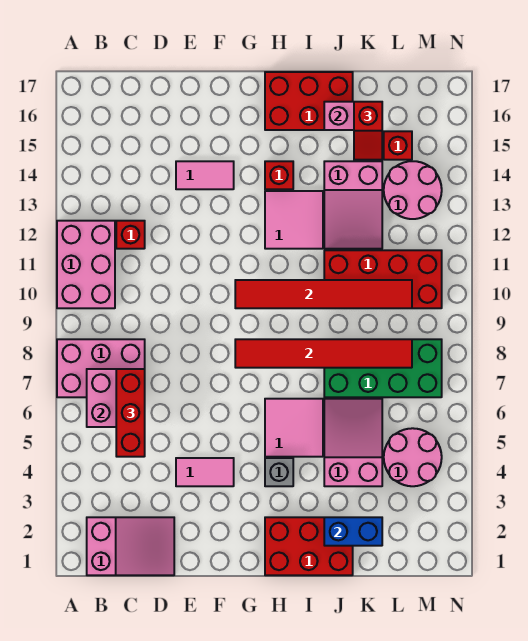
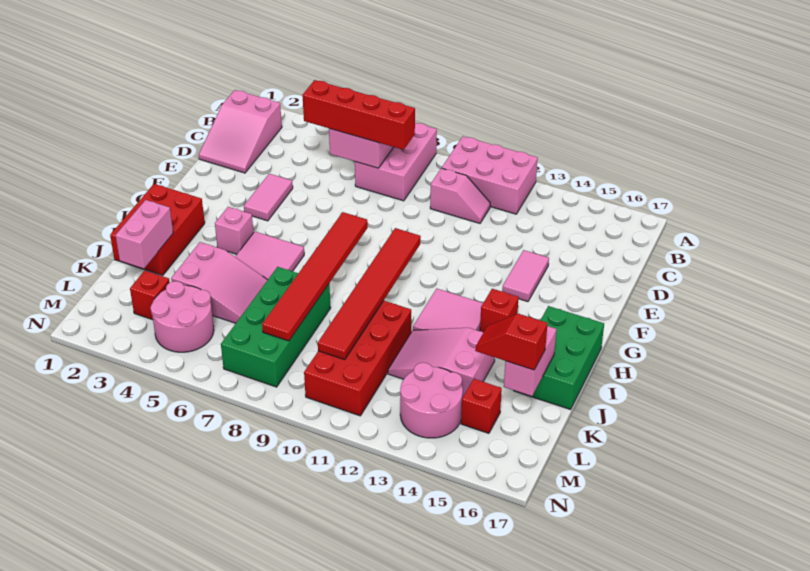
red brick C5:C7 level 3 -> red brick C5:C8 level 3
none -> pink slope C10:C11 level 1 top 10
red brick C12 level 1 -> red brick L3 level 1
grey brick H4 level 1 -> pink brick H4 level 1
red brick H16:J17 level 1 -> green brick H16:J17 level 1
blue brick J2:K2 level 2 -> pink brick J2:K2 level 2

